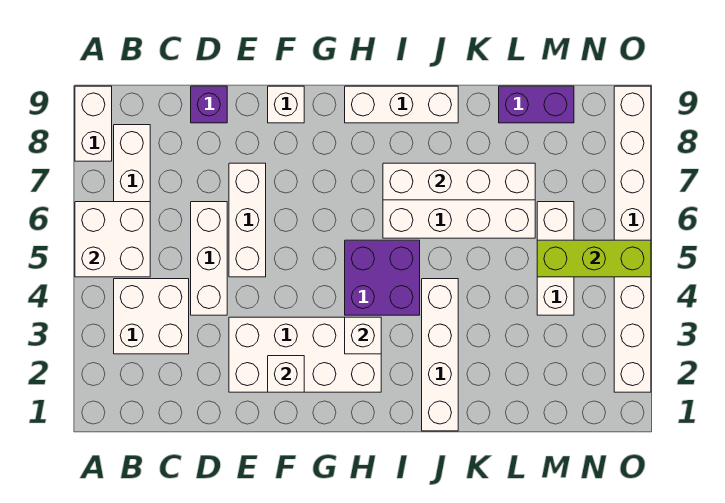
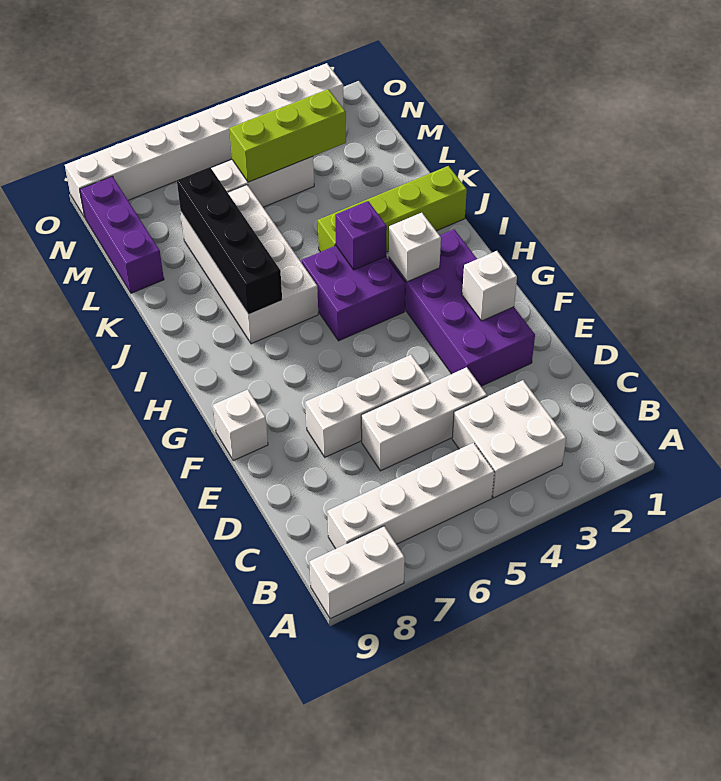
white brick A5:B6 level 2 -> none
purple brick D9 level 1 -> purple brick I4 level 2
white brick E2:H3 level 1 -> purple brick E2:H3 level 1
white brick H9:J9 level 1 -> none
white brick I7:L7 level 2 -> black brick I7:L7 level 2
white brick J1:J4 level 1 -> lime brick J1:J4 level 1
purple brick L9:M9 level 1 -> purple brick L9:N9 level 1
lime brick M5:O5 level 2 -> lime brick M3:M5 level 2

